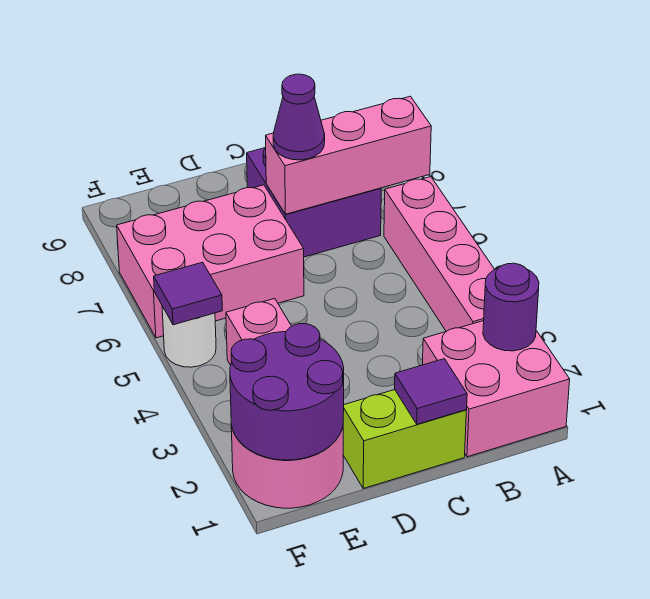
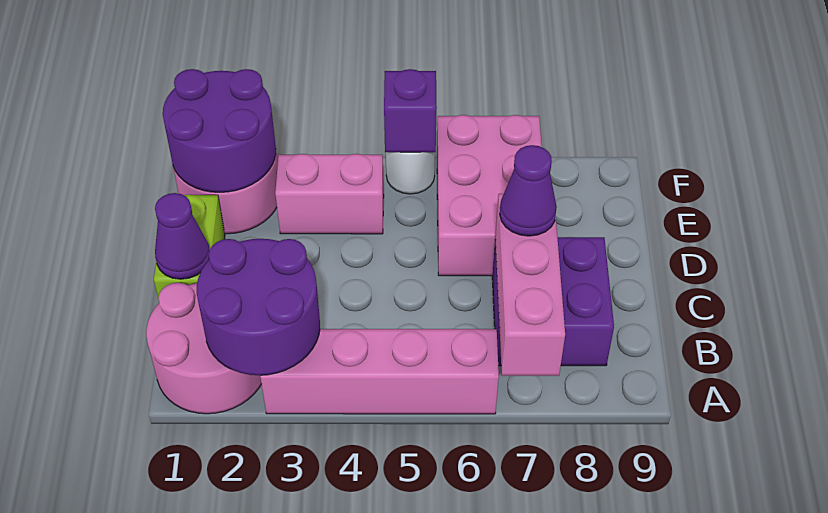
pink brick A1:B2 level 1 -> pink round brick A1:B2 level 1
purple round brick A2 level 2 -> purple round brick A2:B3 level 2
purple tile C1 level 2 -> purple cone C1 level 2
purple tile F5 level 2 -> purple brick F5 level 2

